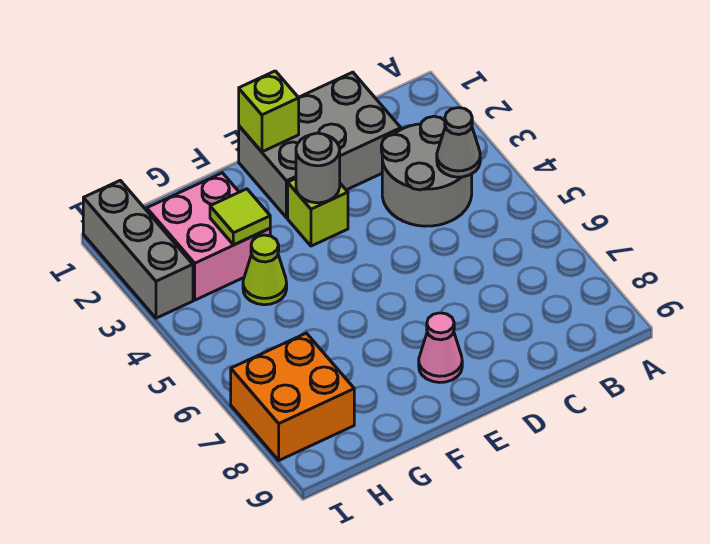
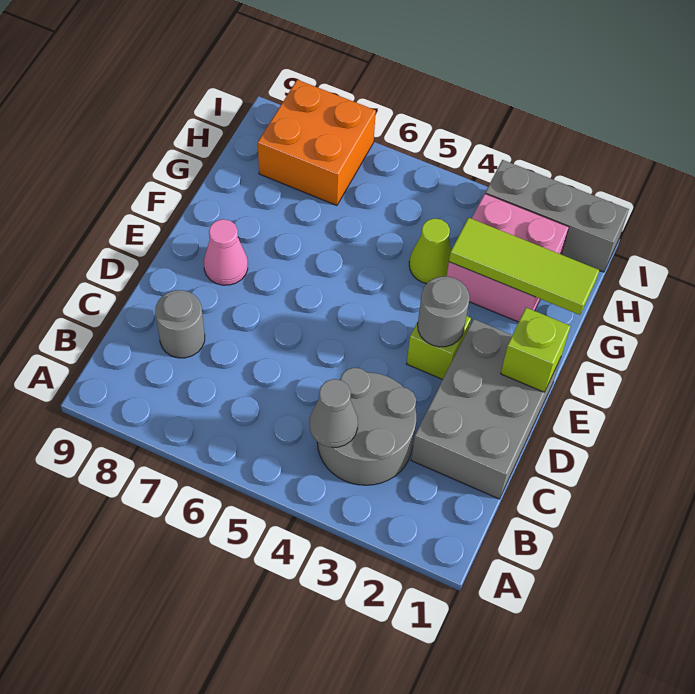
none -> grey round brick C8 level 1
lime tile G3 level 2 -> lime tile G1:G3 level 2

